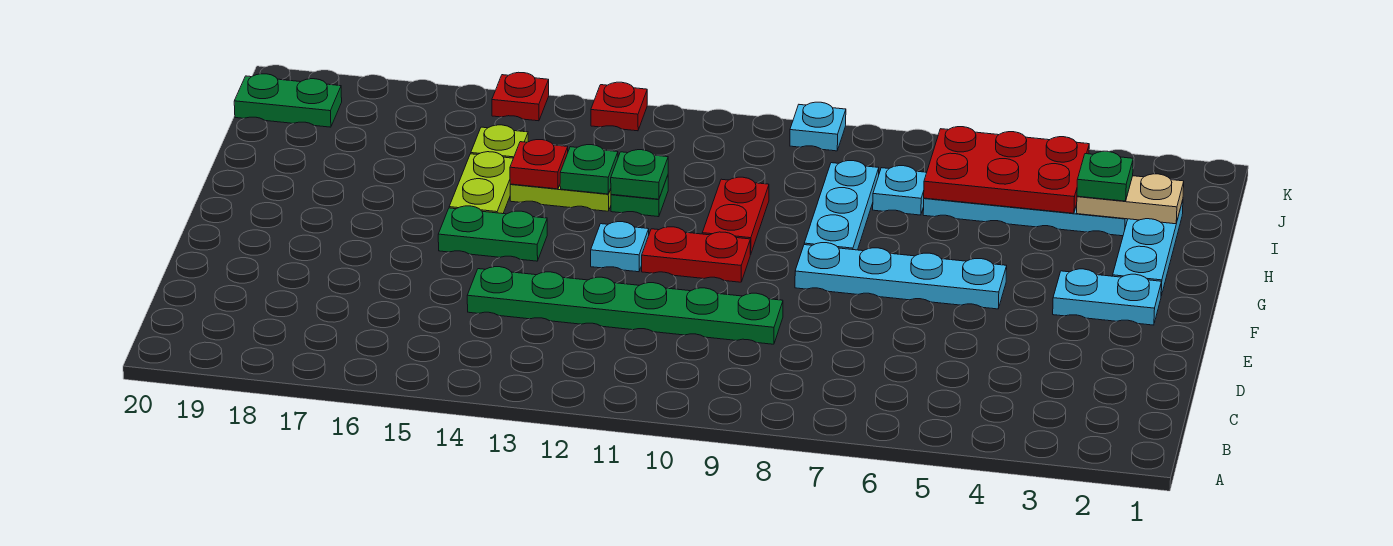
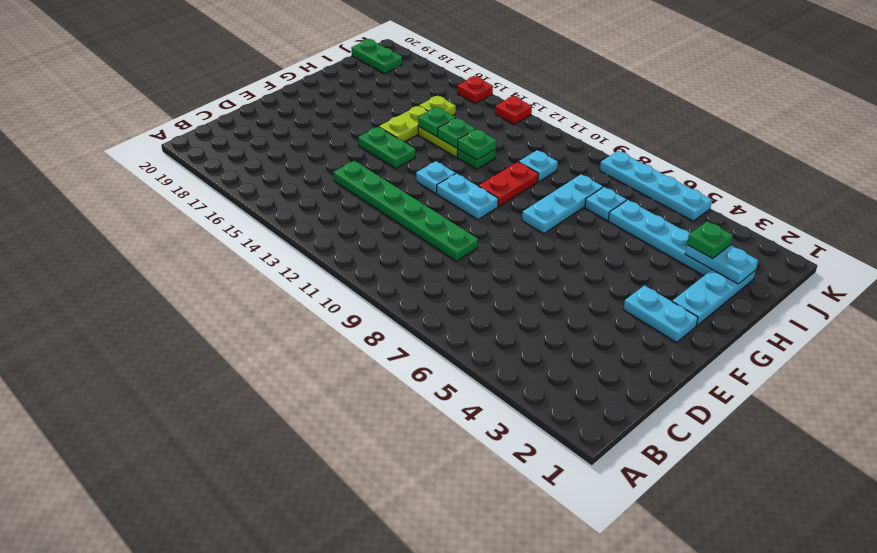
cyan plate F5:F8 level 1 -> cyan plate K5:K8 level 1
red plate F10:F11 level 1 -> cyan plate F10:F11 level 1
red plate H14 level 2 -> green plate H14 level 2
tan plate I2:I3 level 2 -> cyan plate I2:I3 level 2
red plate I4:J6 level 2 -> none
cyan plate K9 level 1 -> cyan plate I10 level 1

